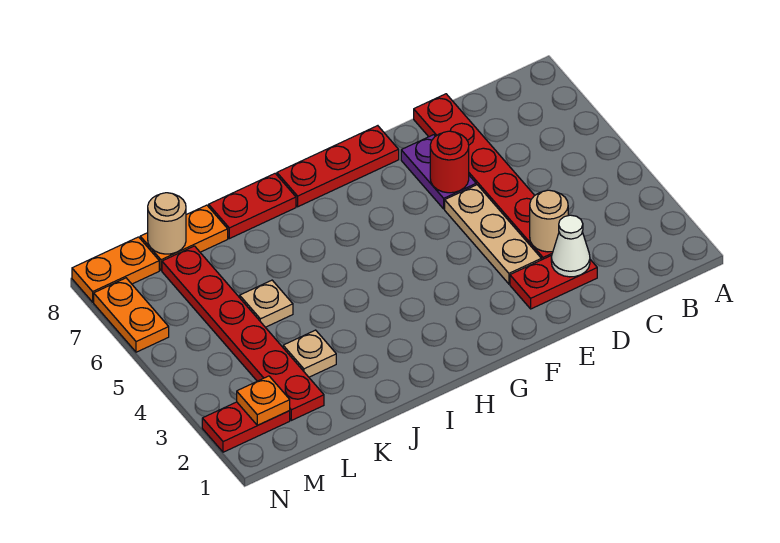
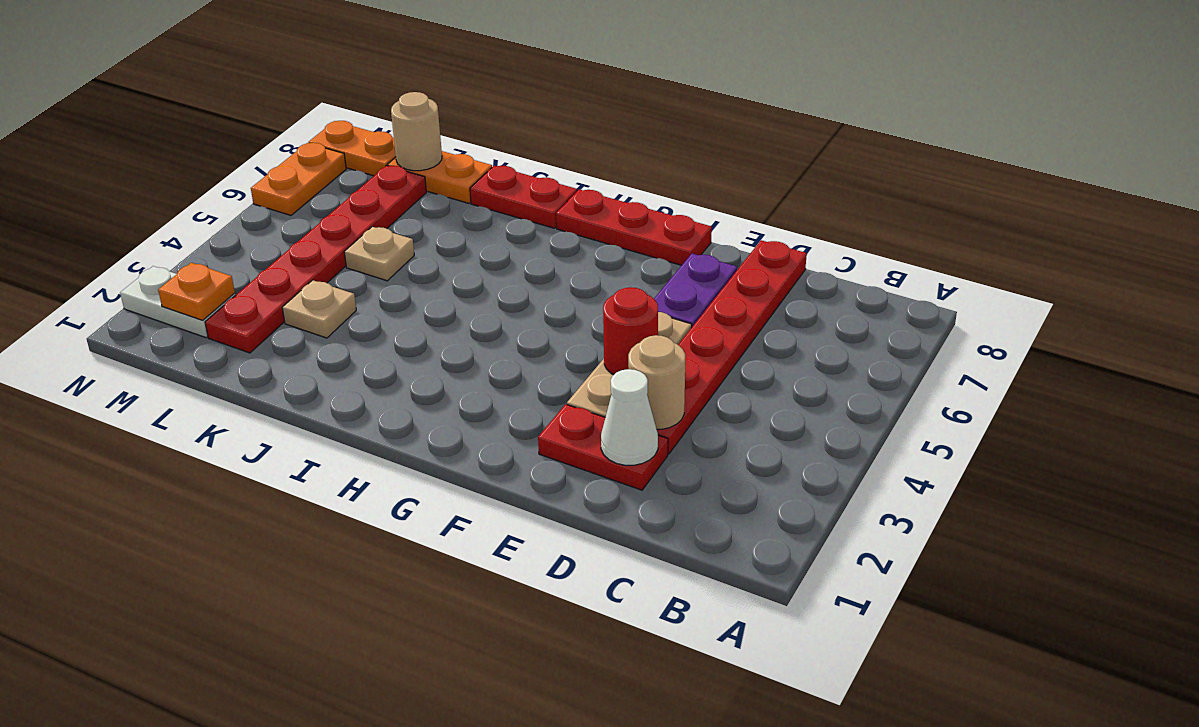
red round brick E6 level 2 -> red round brick E4 level 2
red plate M2:N2 level 1 -> white plate M2:N2 level 1

